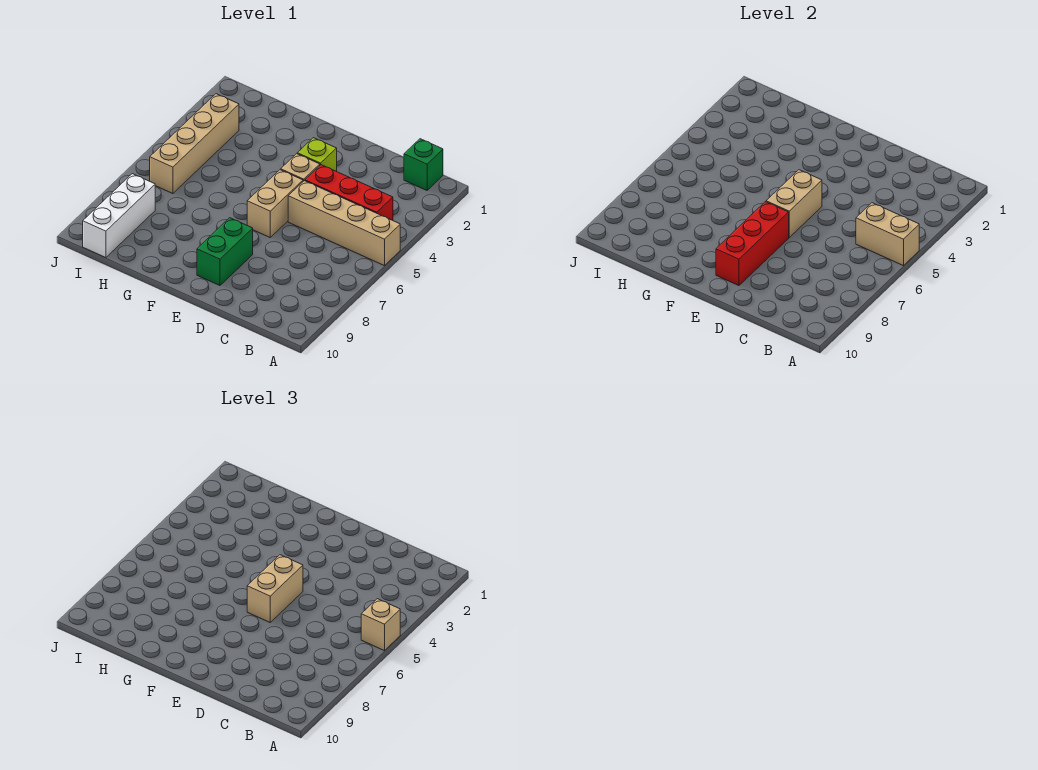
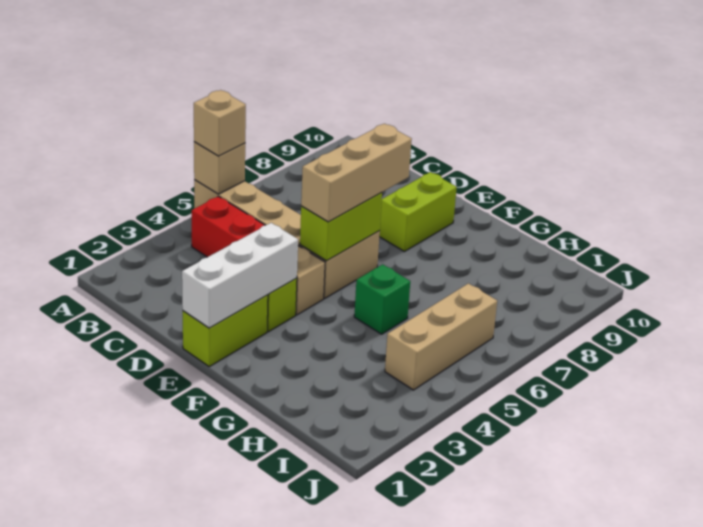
tan brick A5:B5 level 2 -> tan brick A5 level 2
green brick B1 level 1 -> green brick G5 level 1
none -> lime brick E1:E2 level 1
tan brick E5:E6 level 2 -> lime brick E5:E6 level 2
tan brick E5:E6 level 3 -> tan brick E5:E7 level 3
red brick E7:E9 level 2 -> none
green brick E8:E9 level 1 -> lime brick E8:E9 level 1
tan brick I3:I6 level 1 -> tan brick I4:I6 level 1
white brick I8:I10 level 1 -> white brick E1:E3 level 2

